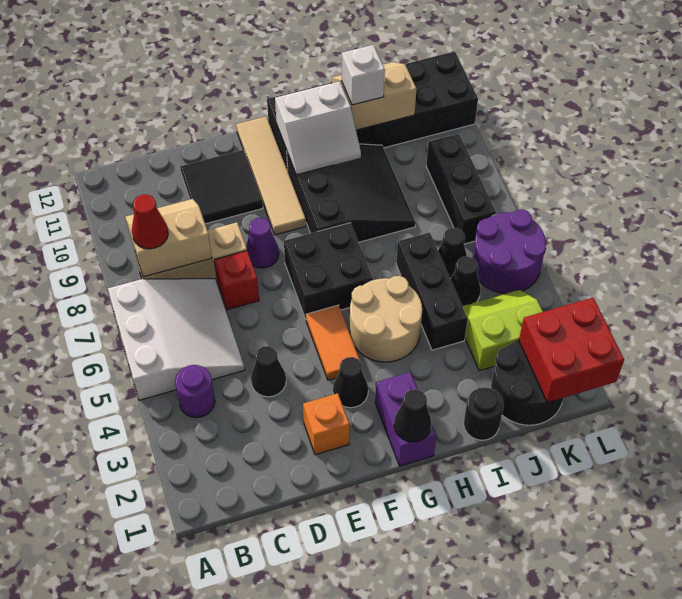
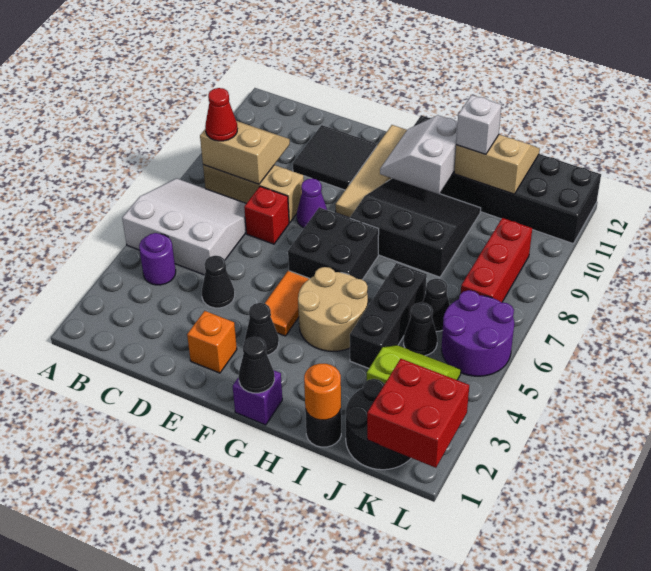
white slope A5:C7 level 1 top A -> white slope A5:C7 level 1 top 5
purple brick G1:G2 level 1 -> purple brick G1 level 1
black slope G8:I10 level 1 top G -> black slope G8:I10 level 1 top 8
white slope G10:H11 level 2 top 11 -> white slope G10:H11 level 2 top H
none -> orange round brick I1 level 2
black brick K7:K9 level 1 -> red brick K7:K9 level 1

